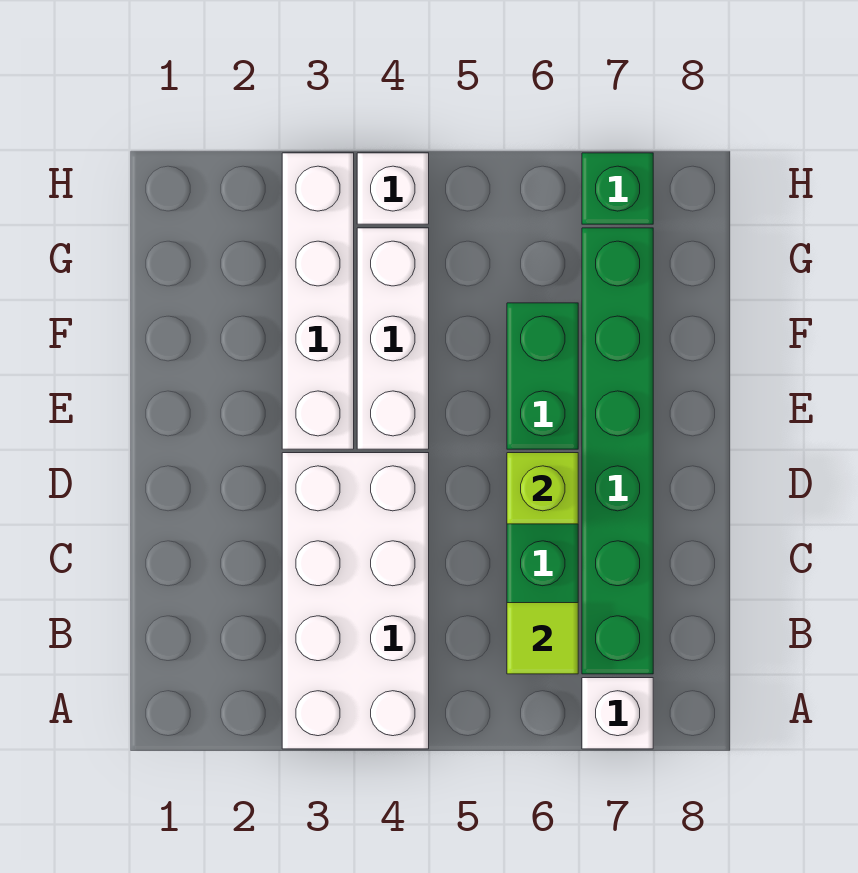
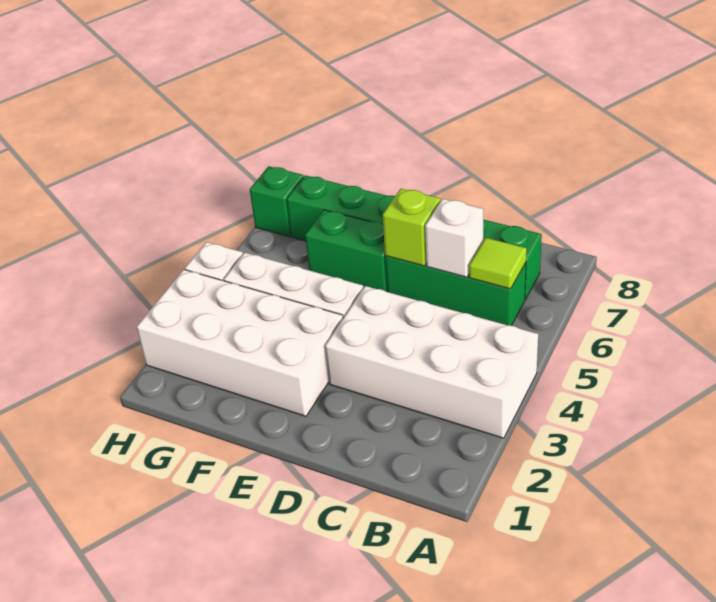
white brick A7 level 1 -> white brick C6 level 2
white brick E3:H3 level 1 -> white brick E2:H3 level 1

